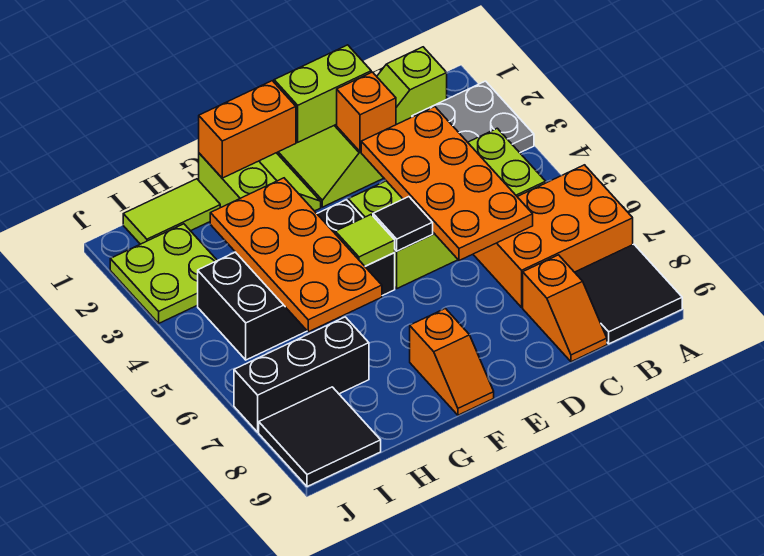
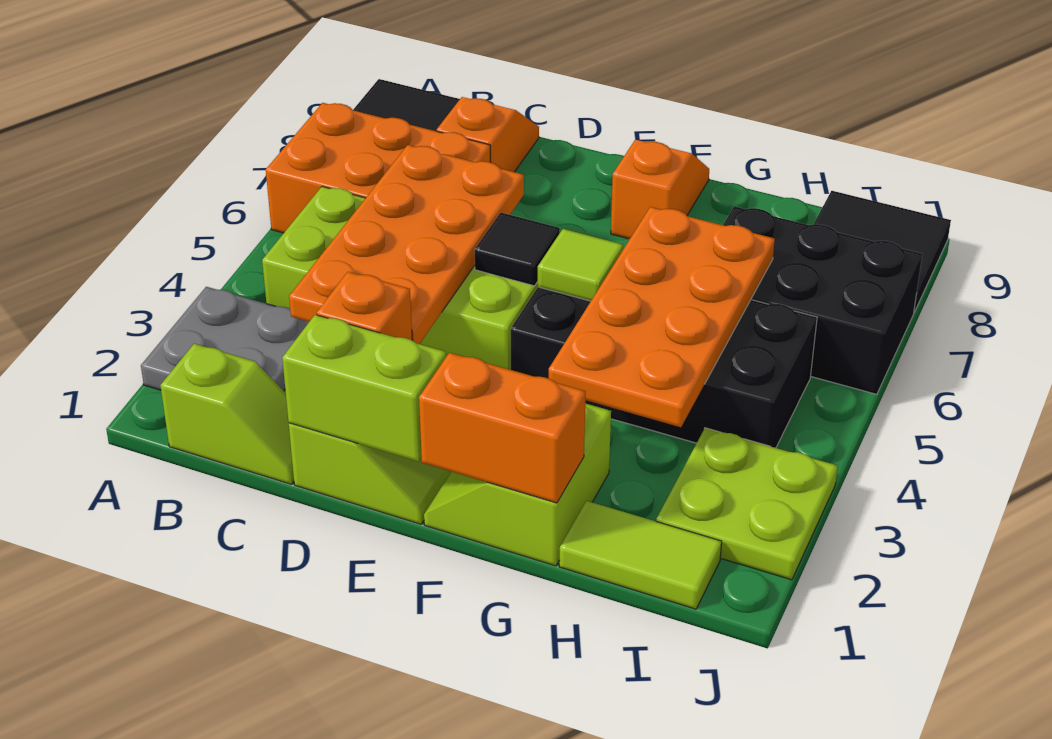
black brick H7:J7 level 1 -> black brick H6:J7 level 1

